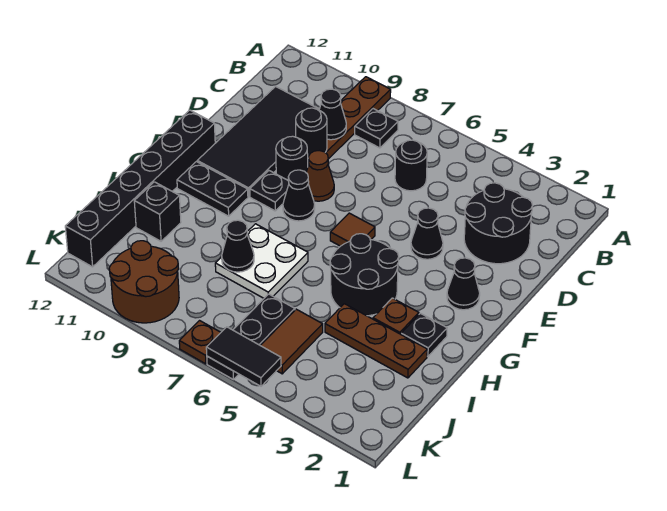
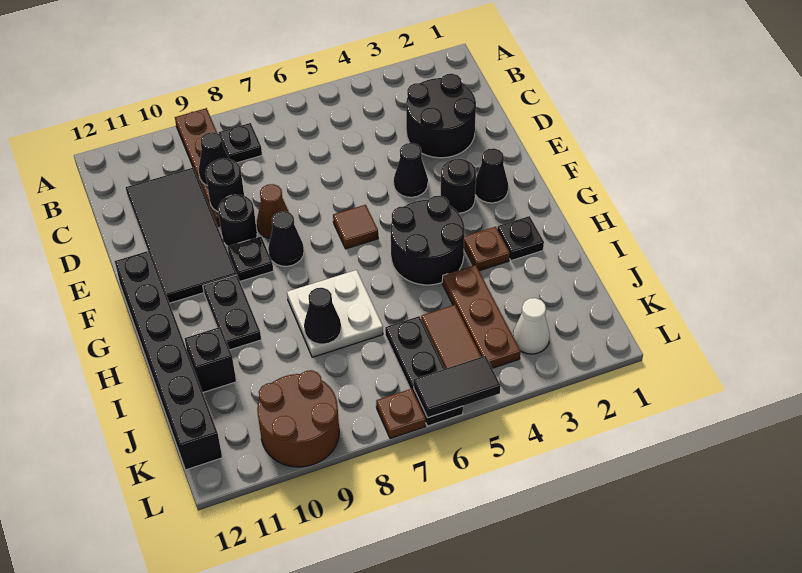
black round brick C6 level 1 -> black round brick F3 level 1
black plate G10:G11 level 1 -> black plate G10:H10 level 1
brown plate I2:I4 level 1 -> brown plate I4:K4 level 1
none -> white cone K3 level 1

